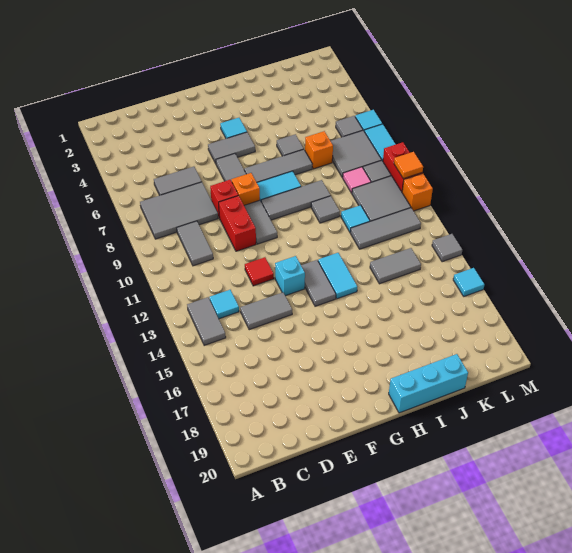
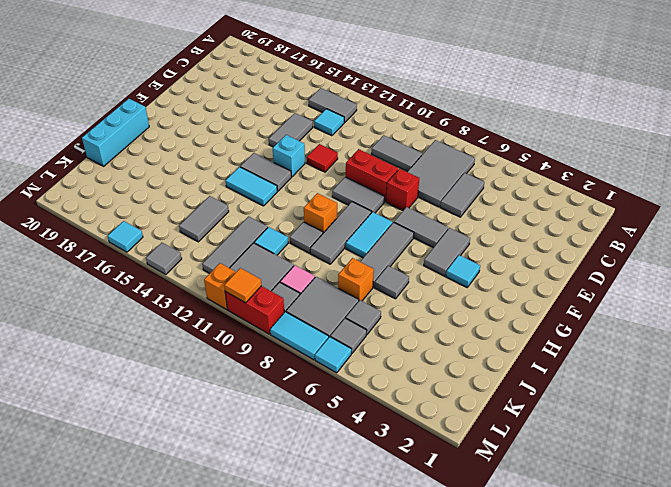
orange brick F8 level 1 -> orange brick H10 level 1
none -> grey tile K6 level 1

